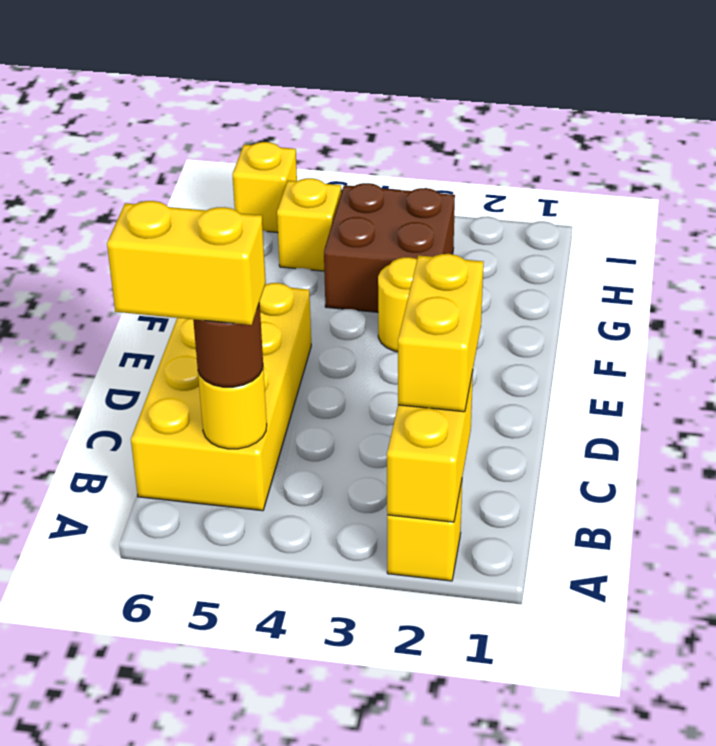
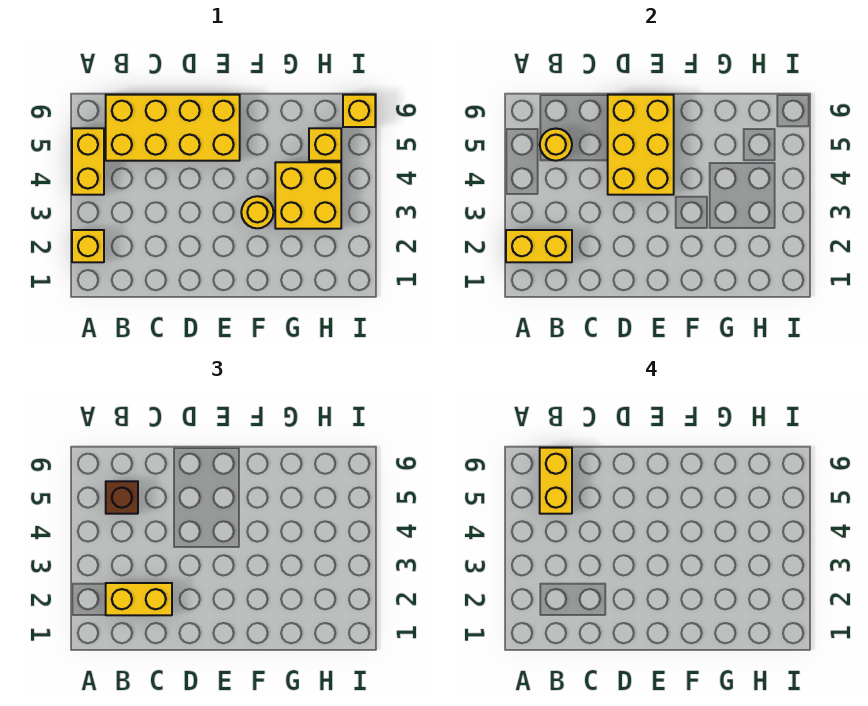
none -> yellow brick A4:A5 level 1
brown round brick B5 level 3 -> brown brick B5 level 3
none -> yellow brick D4:E6 level 2
brown brick G3:H4 level 1 -> yellow brick G3:H4 level 1

